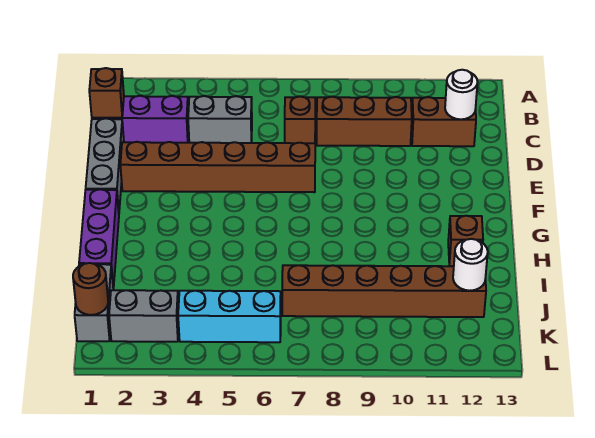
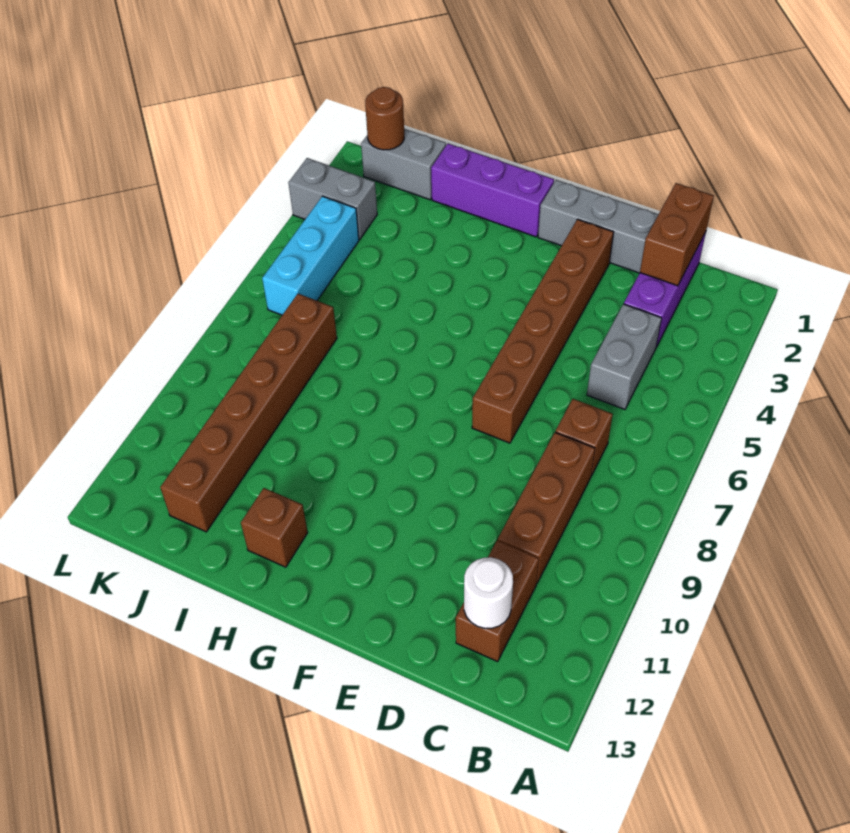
brown brick C1 level 2 -> brown brick C1:C2 level 2
white round brick J12 level 2 -> none
grey brick K2:K3 level 1 -> grey brick K3:L3 level 1

